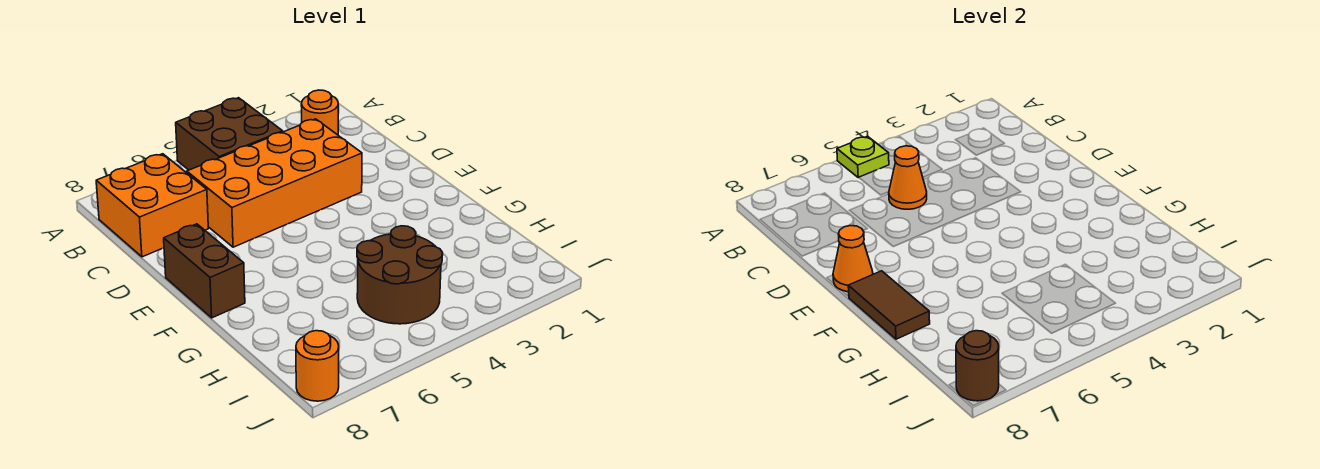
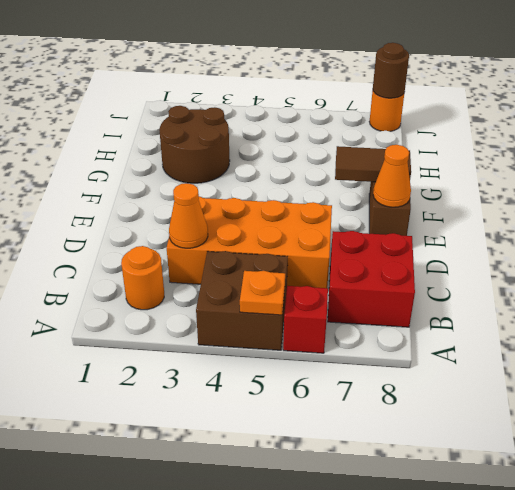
lime plate A5 level 2 -> orange plate A5 level 2
none -> red brick A6 level 1
orange brick B7:C8 level 1 -> red brick B7:C8 level 1
orange cone C5 level 2 -> orange cone C3 level 2
brown tile F8:G8 level 2 -> brown tile F7:F8 level 2
brown round brick H4:I5 level 1 -> brown round brick G2:H3 level 1

